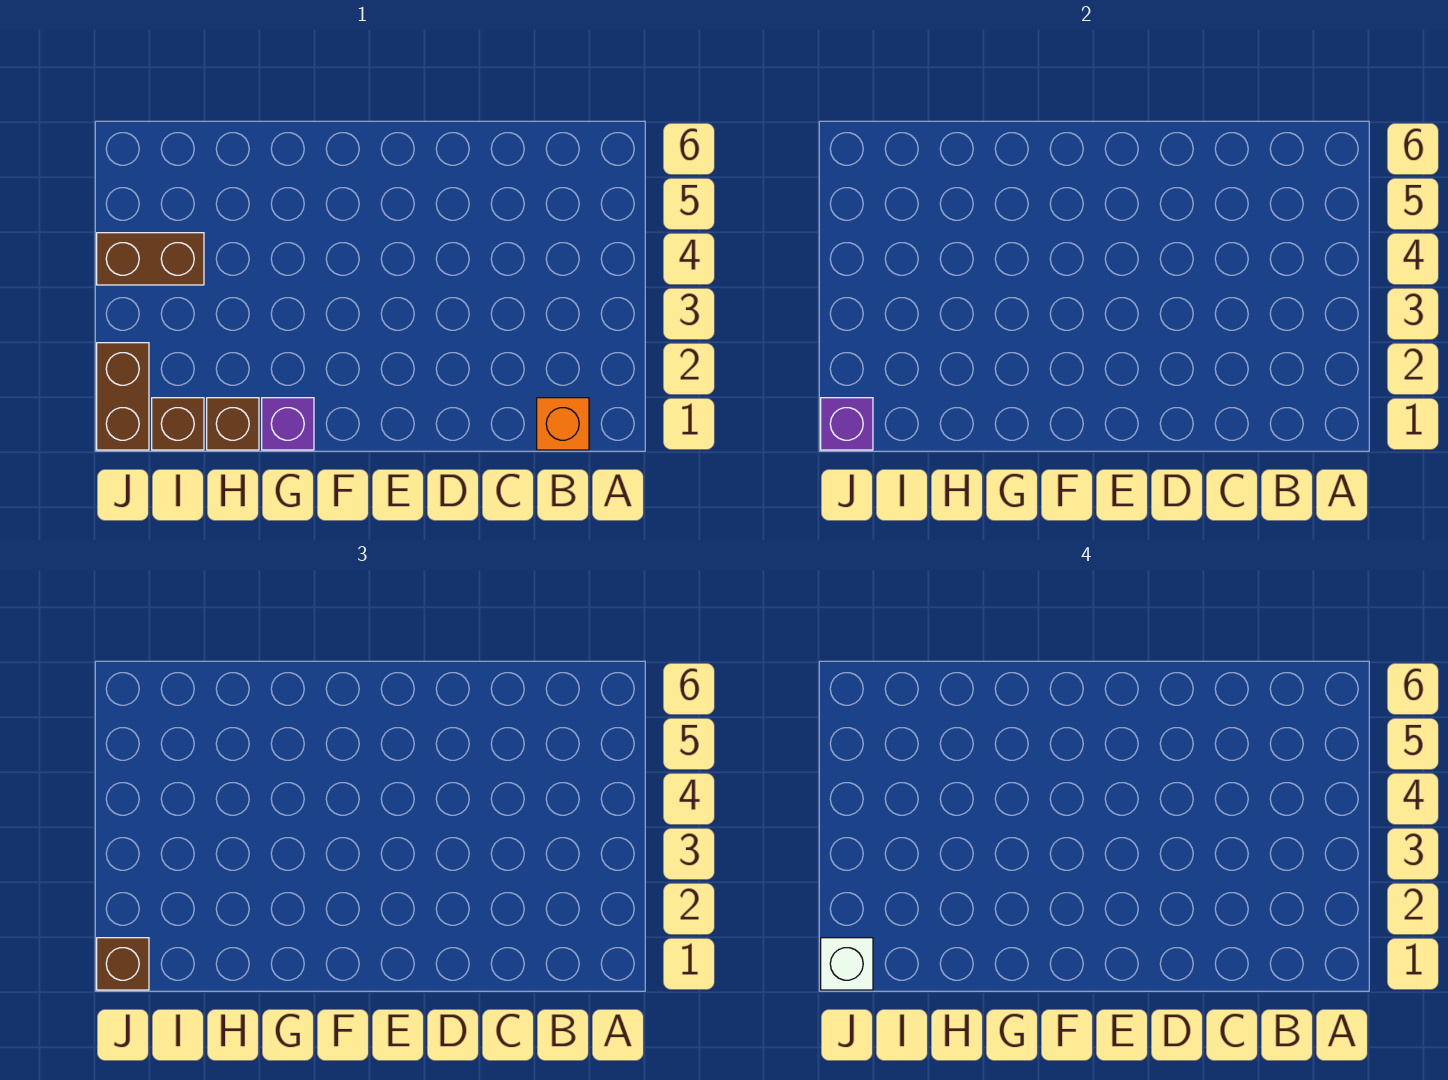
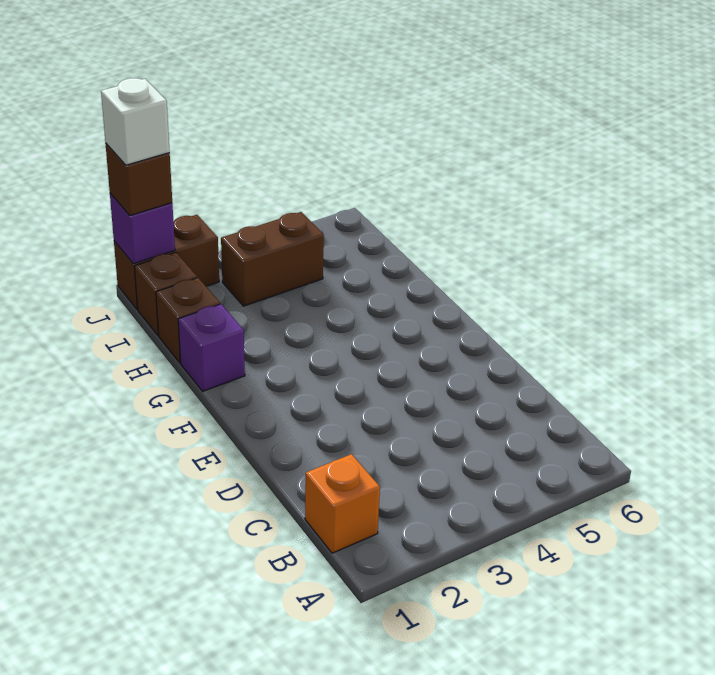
brown brick I4:J4 level 1 -> brown brick I3:I4 level 1

